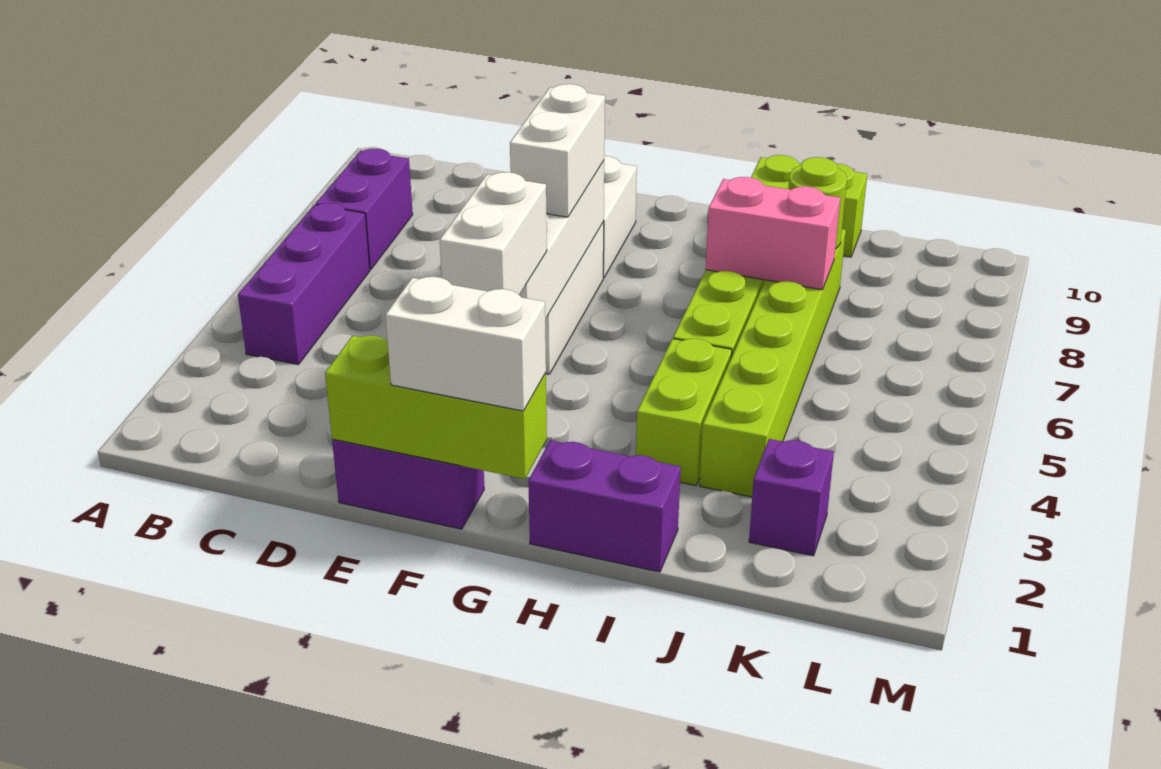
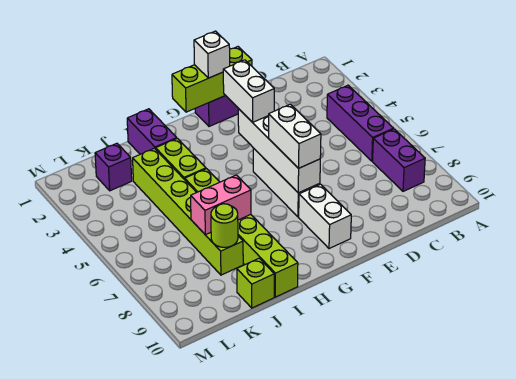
white brick F1:G1 level 3 -> white brick F1 level 3
purple brick H1:I1 level 1 -> purple brick I1:I2 level 1

